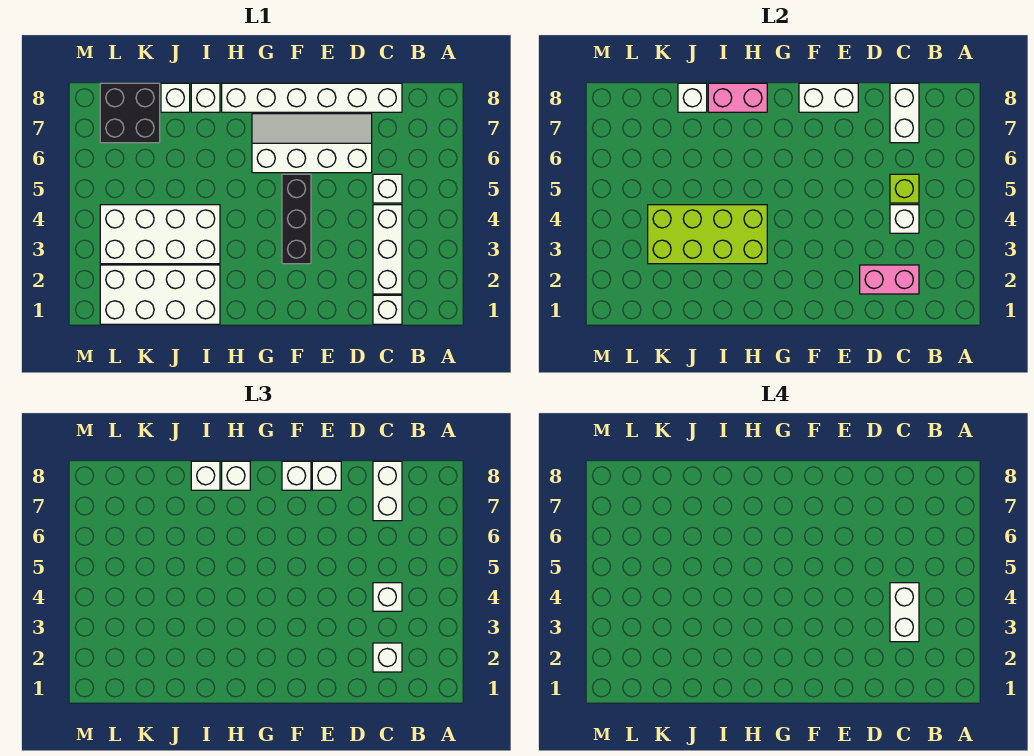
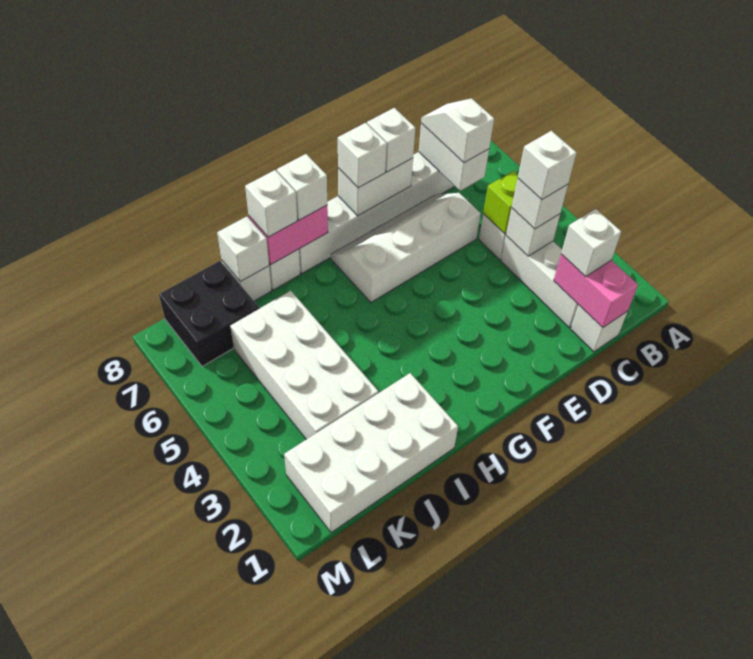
pink brick C2:D2 level 2 -> pink brick C1:C2 level 2
white brick C3:C4 level 4 -> white brick C4 level 4
white brick C7:C8 level 3 -> white slope C7:C8 level 3 top 7
black brick F3:F5 level 1 -> none
lime brick H3:K4 level 2 -> none
white brick I3:L4 level 1 -> white brick J3:K6 level 1

